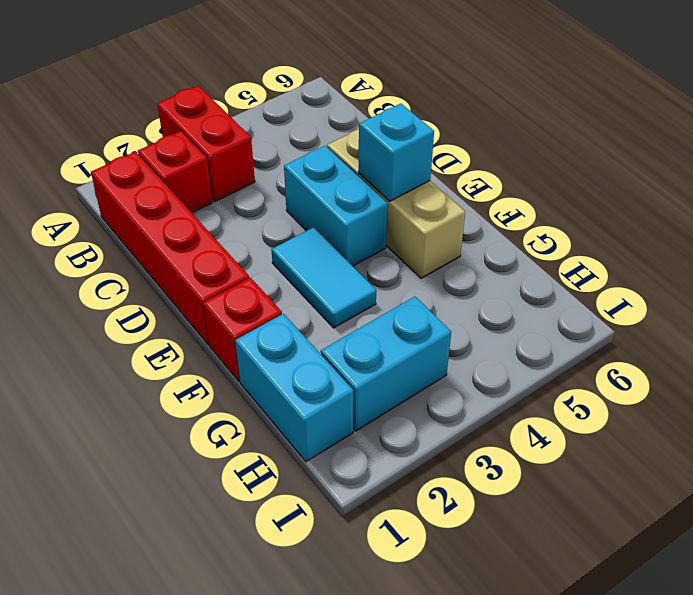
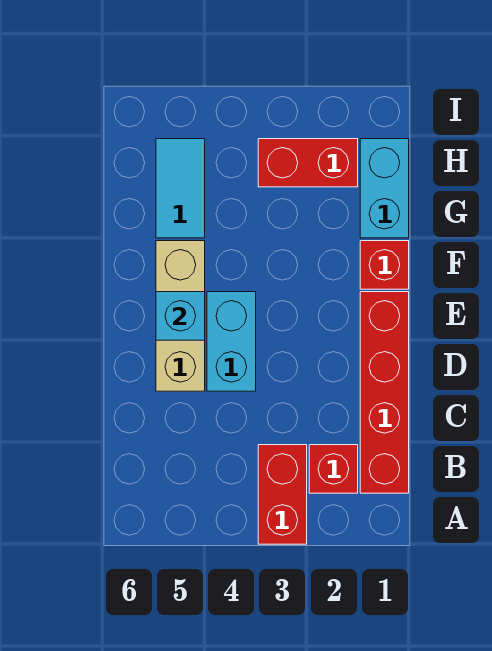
cyan tile E3:F3 level 1 -> cyan tile G5:H5 level 1
cyan brick H2:H3 level 1 -> red brick H2:H3 level 1

